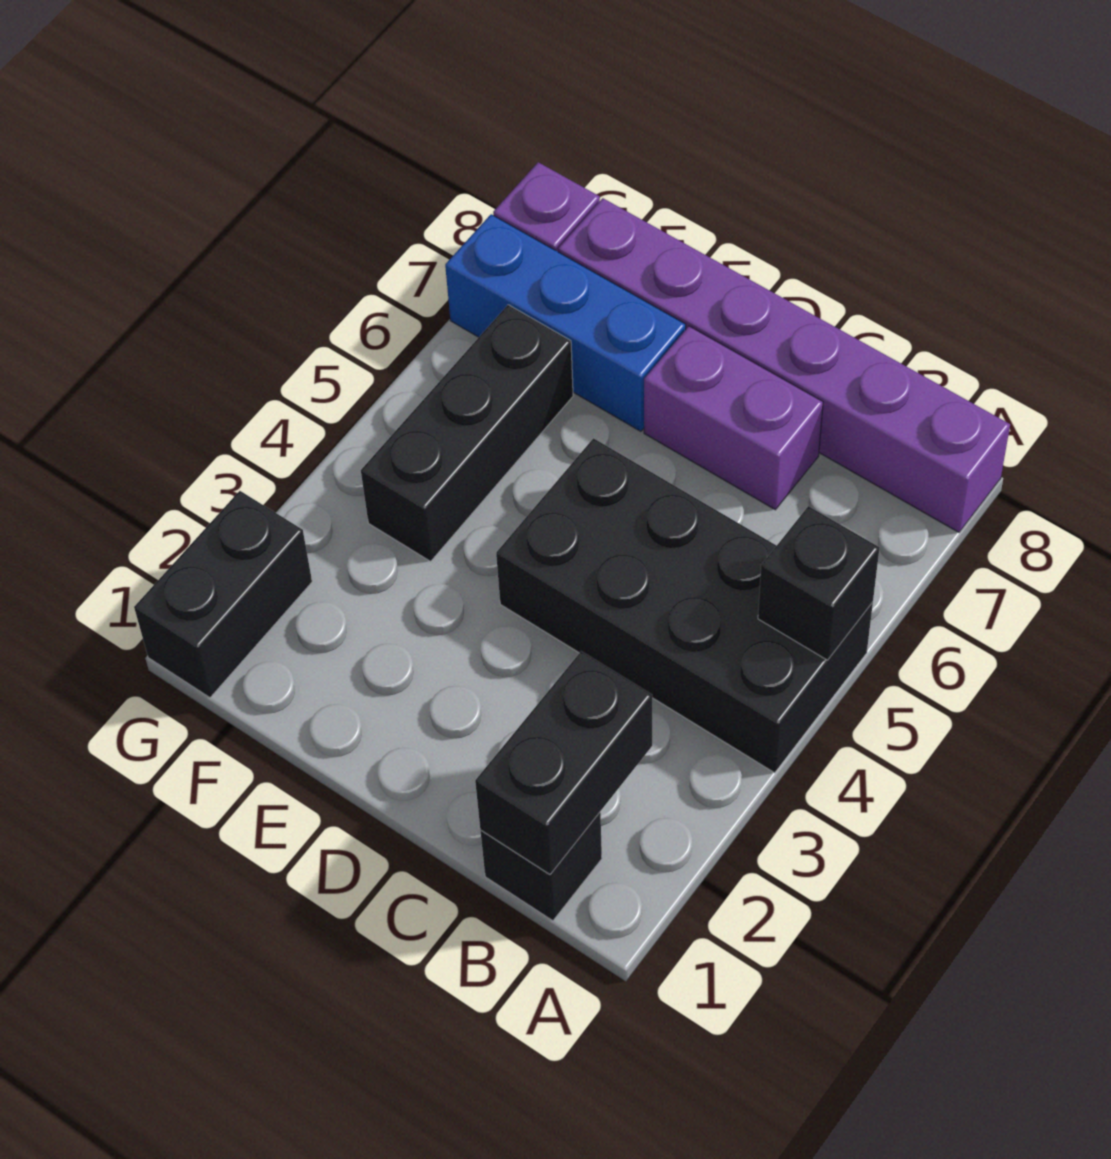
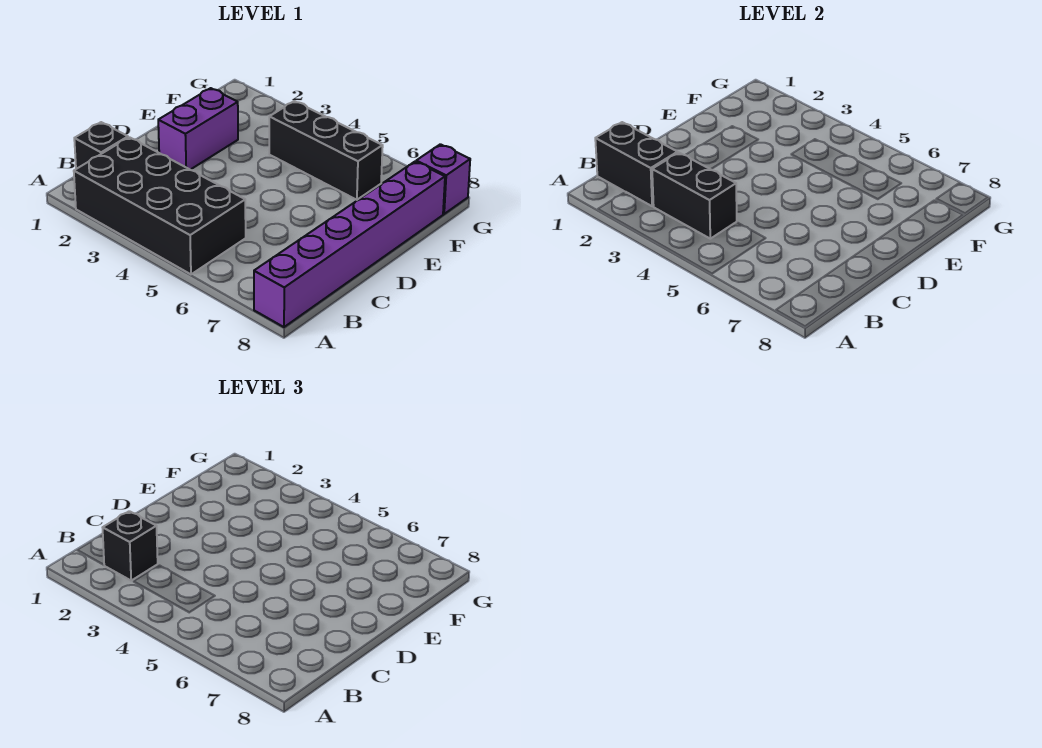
black brick A4:D5 level 1 -> black brick A2:B5 level 1
black brick A5 level 2 -> black brick B2 level 3
purple brick C7:D7 level 1 -> purple brick D2:E2 level 1
blue brick E7:G7 level 1 -> none
black brick G1:G2 level 1 -> black brick B3:B4 level 2

